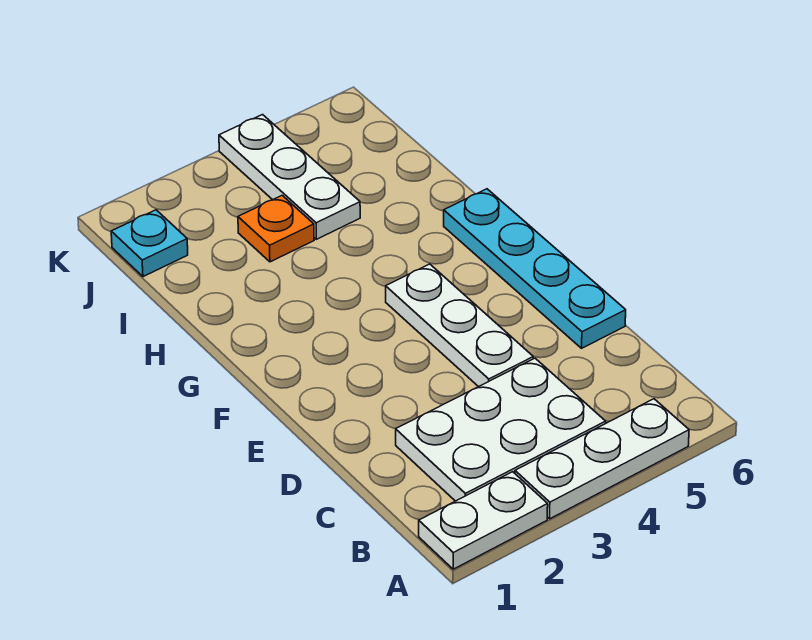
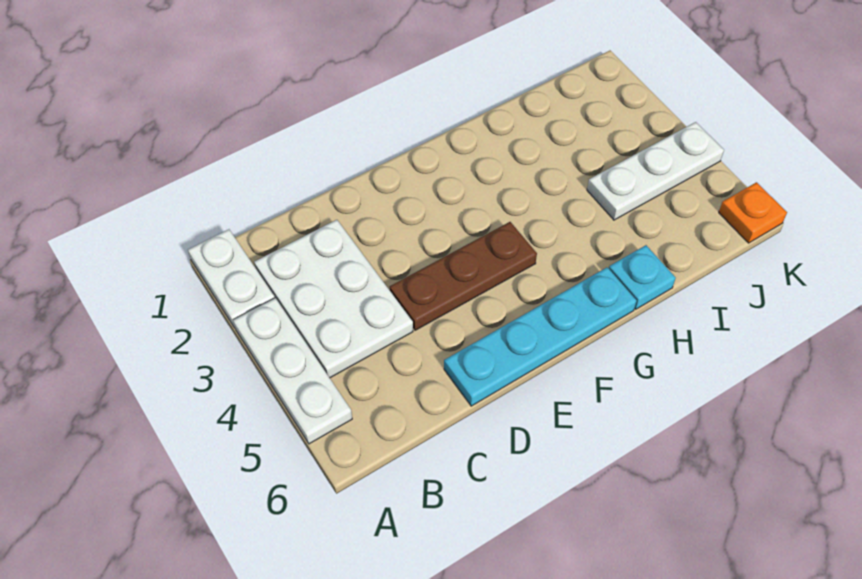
white plate D4:F4 level 1 -> brown plate D4:F4 level 1
orange plate I3 level 1 -> orange plate K6 level 1
cyan plate J1 level 1 -> cyan plate H6 level 1

